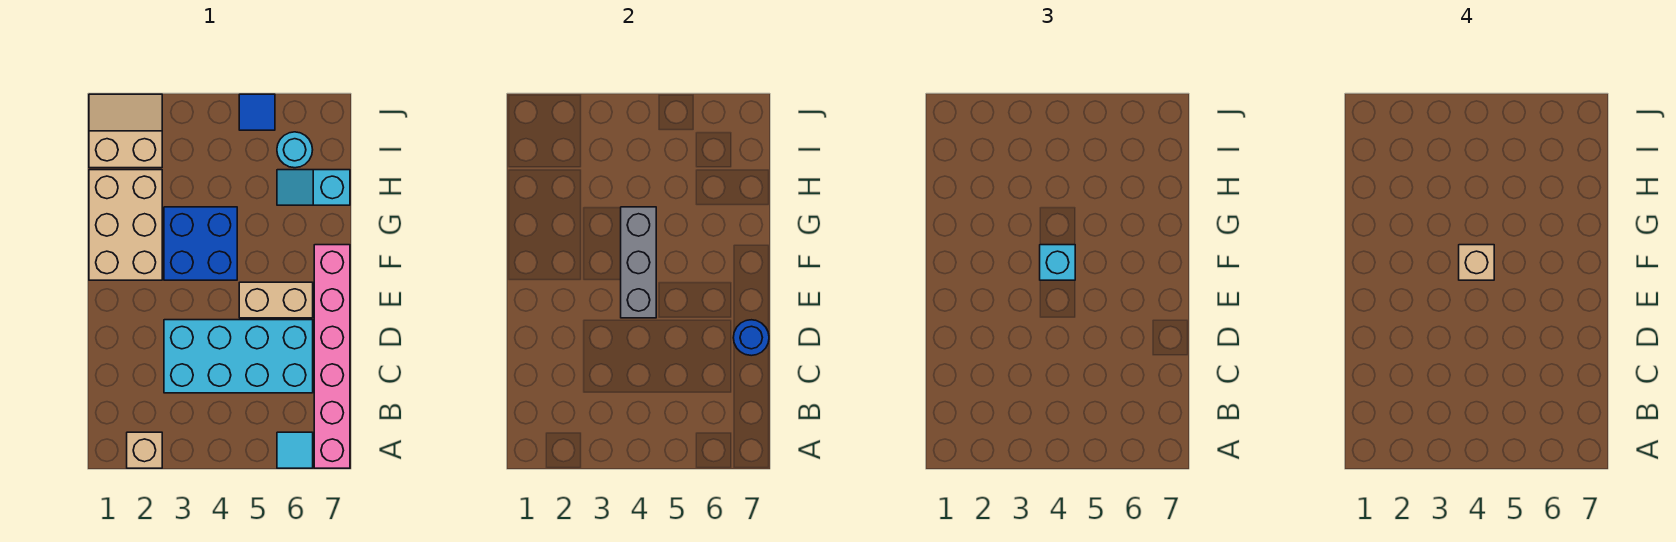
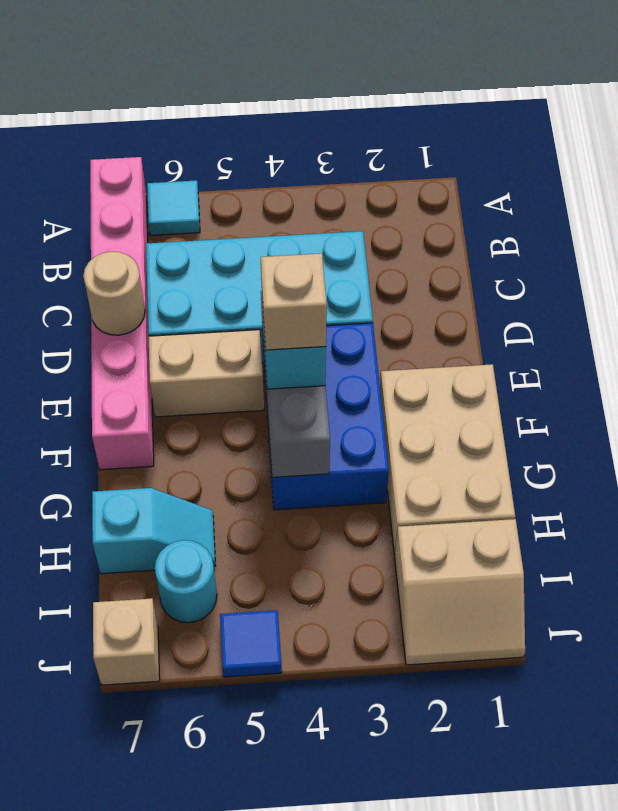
tan brick A2 level 1 -> tan brick J7 level 1
blue round brick D7 level 2 -> tan round brick D7 level 2
blue brick F3:G4 level 1 -> blue brick E3:G4 level 1

